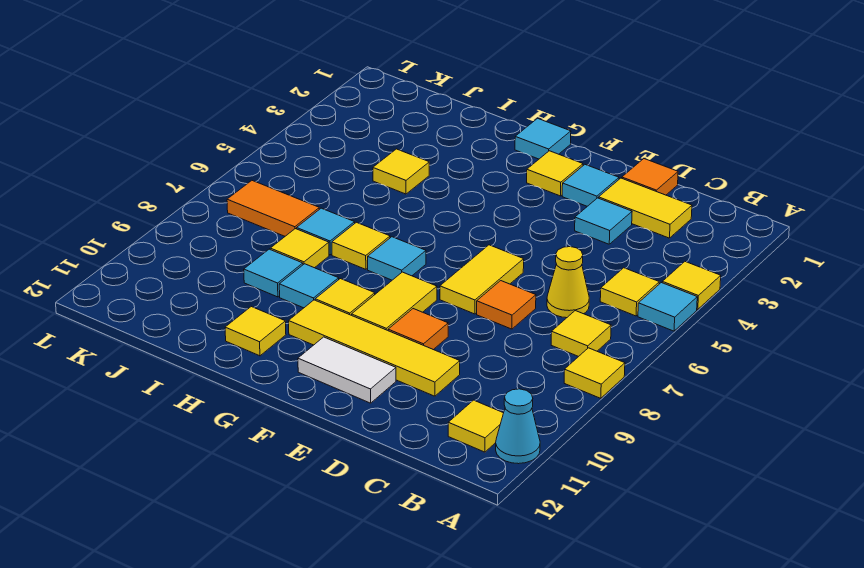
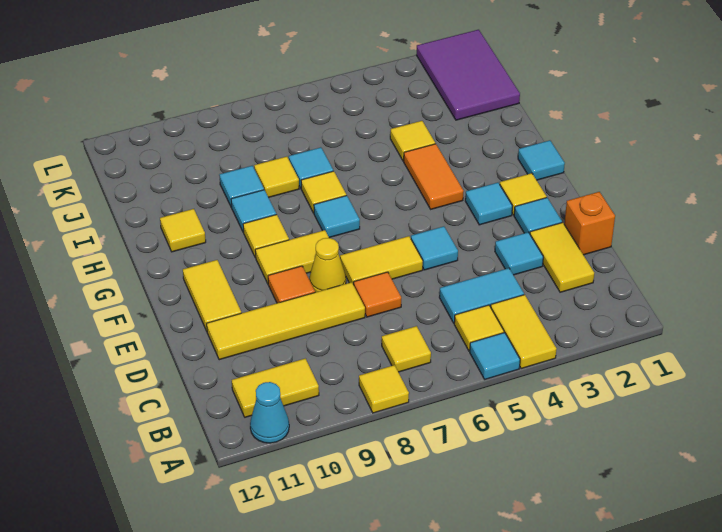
yellow tile A4 level 1 -> yellow tile A4:B4 level 1
yellow tile B11 level 1 -> yellow tile B10:B11 level 1
none -> cyan tile C4:C5 level 1
yellow cone C6 level 1 -> yellow cone E8 level 1
orange tile D1 level 1 -> orange brick D1 level 1
yellow tile D10:G10 level 1 -> yellow tile D8:D11 level 1
none -> cyan tile E5 level 1
white tile E11:F11 level 1 -> yellow tile E11:F11 level 1
none -> cyan tile F3 level 1
none -> purple tile J1:L2 level 1
orange tile J7:K7 level 1 -> orange tile G4:H4 level 1

